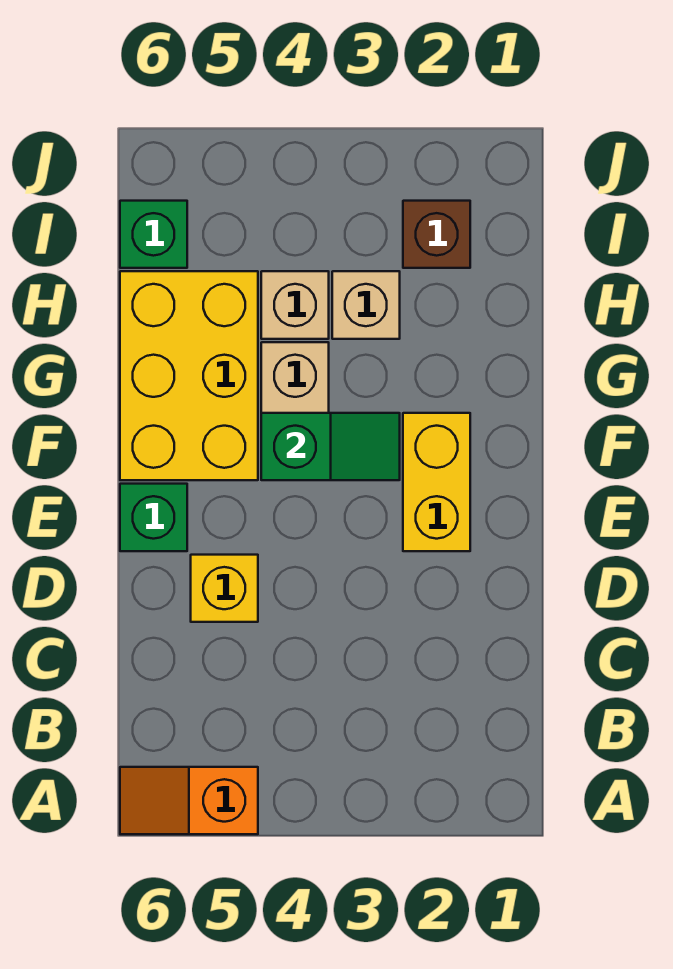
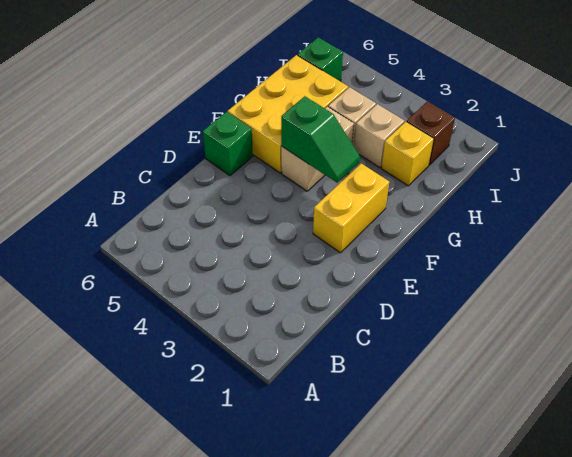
orange slope A5:A6 level 1 top 5 -> none
yellow brick D5 level 1 -> yellow brick H2 level 1

